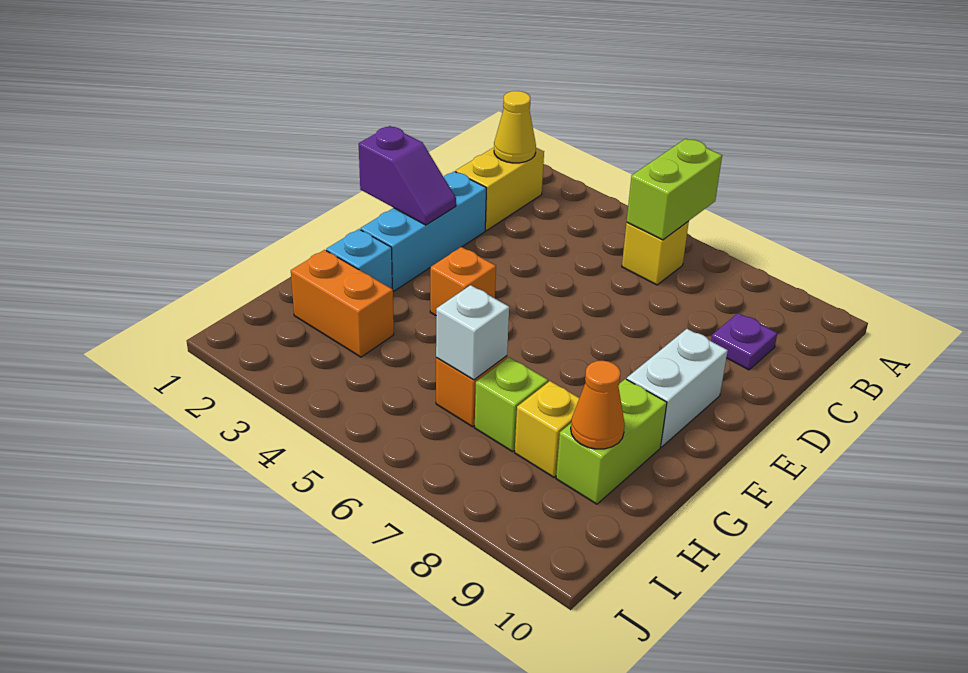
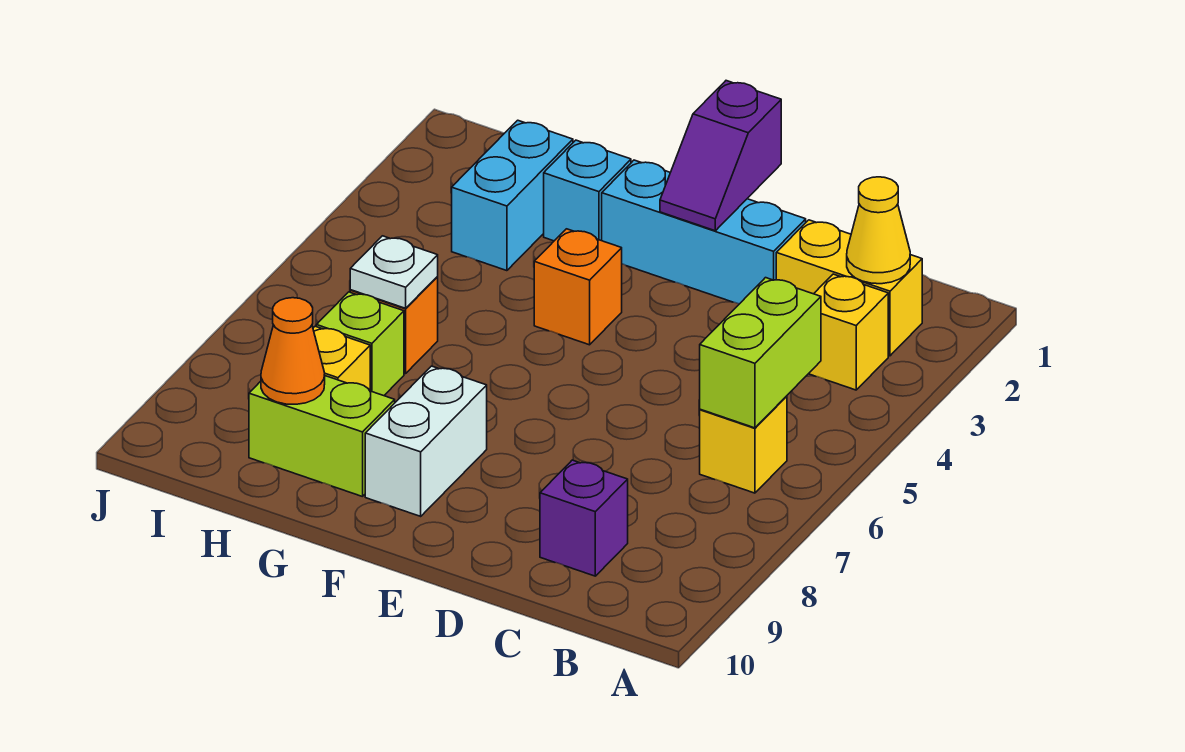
lime brick A6:B6 level 2 -> lime brick B5:B6 level 2
none -> yellow brick B3 level 1
purple plate C9 level 1 -> purple brick C9 level 1
white brick E9:F9 level 1 -> white brick F8:F9 level 1
orange brick H2:H3 level 1 -> cyan brick H2:H3 level 1
white brick H6 level 2 -> white plate H6 level 2

